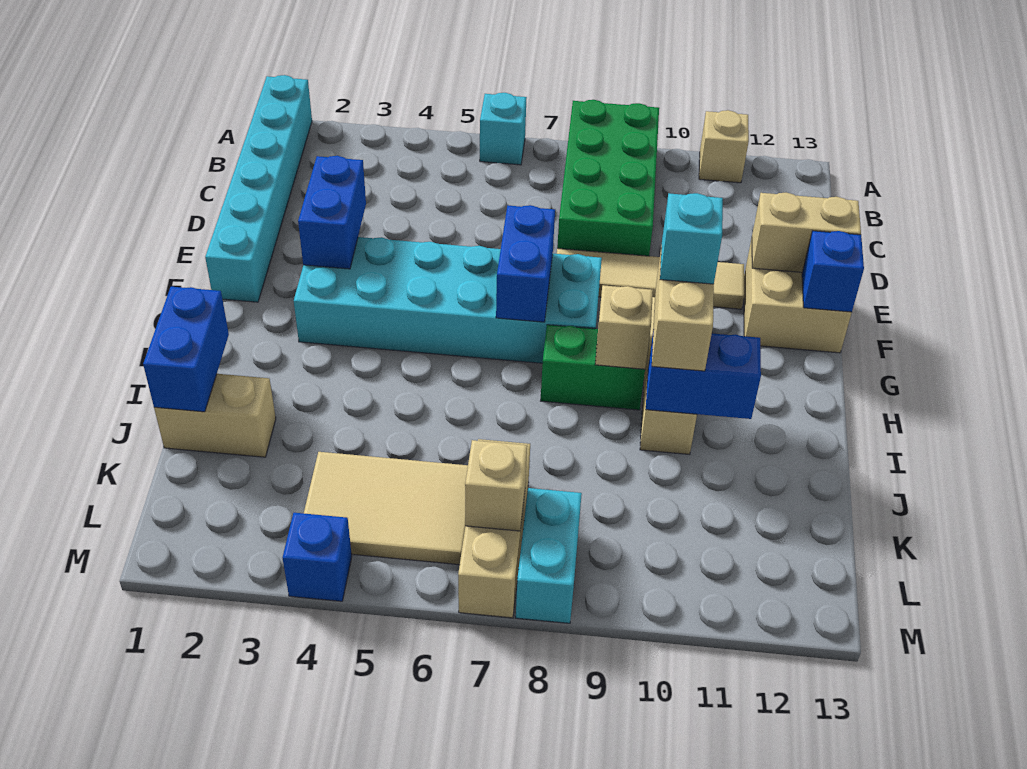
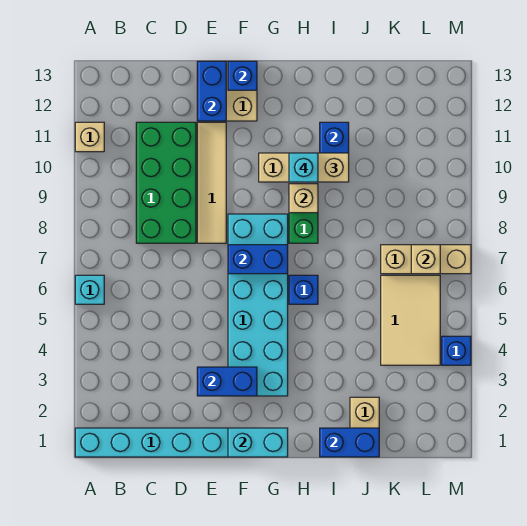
green brick A8:D9 level 1 -> green brick C8:D11 level 1
tan brick E12:E13 level 2 -> blue brick E12:E13 level 2
none -> blue brick H6 level 1
cyan brick L8:M8 level 1 -> cyan brick F1:G1 level 2

